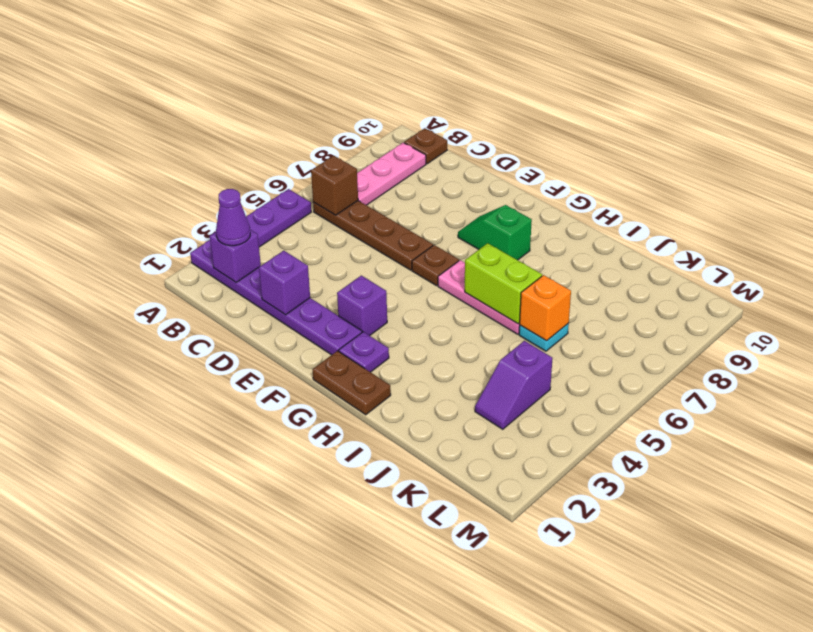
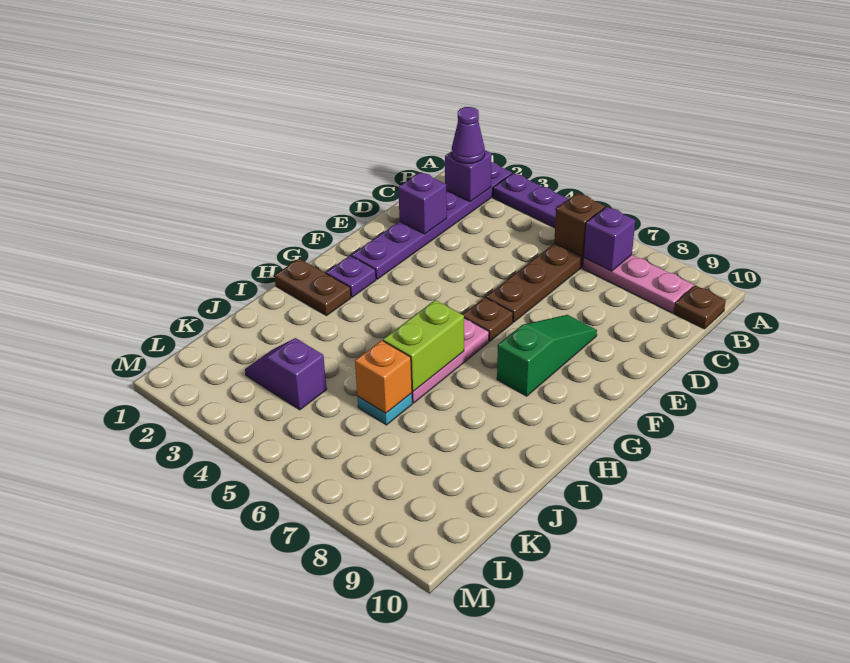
purple brick F3 level 1 -> purple brick B7 level 2
green slope F8:G8 level 1 top G -> green slope E8:G8 level 1 top G
brown plate G1:H1 level 1 -> brown plate H1:H2 level 1

